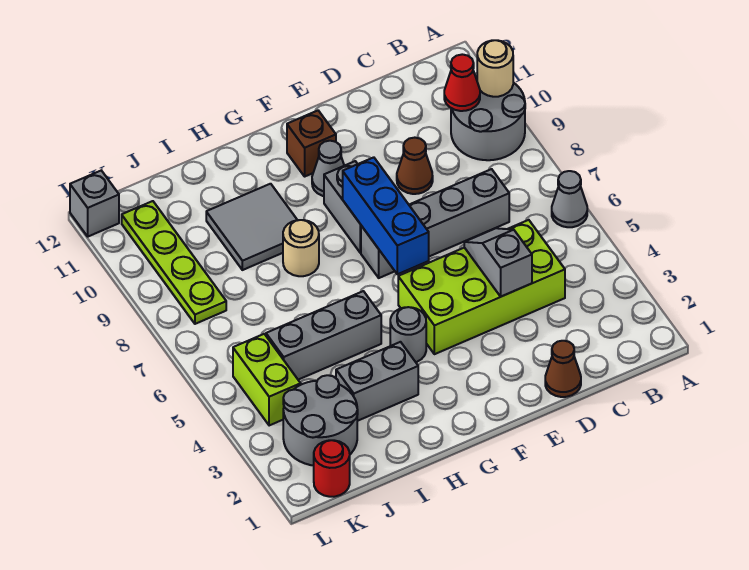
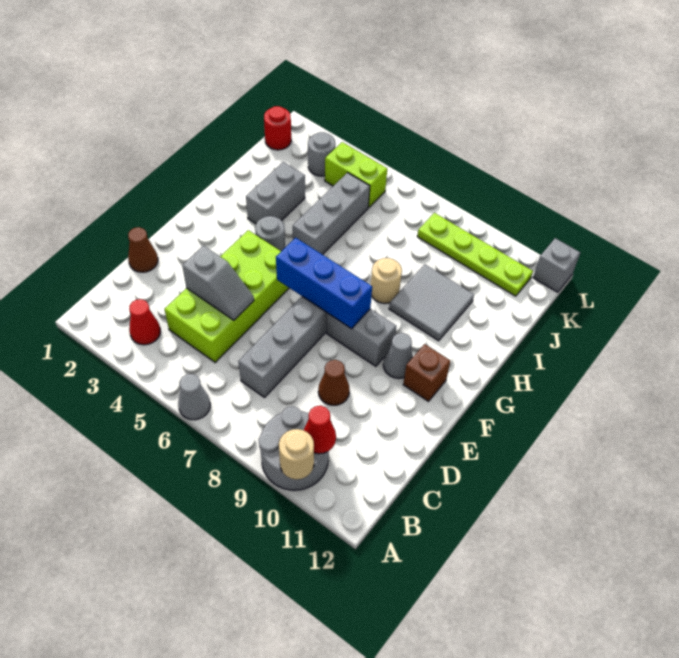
none -> red cone B3 level 1
grey round brick J2:K3 level 1 -> grey round brick K3 level 1

